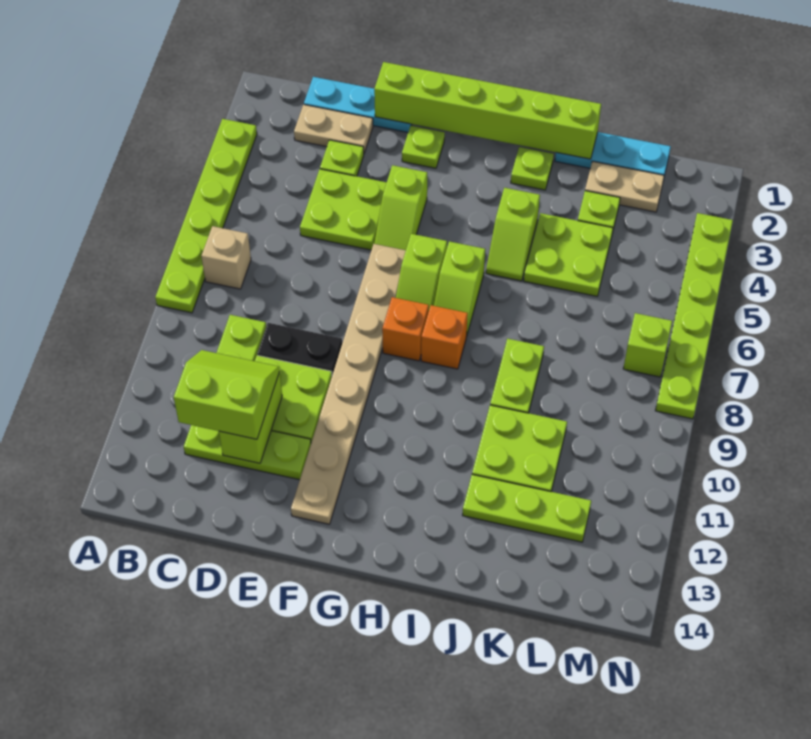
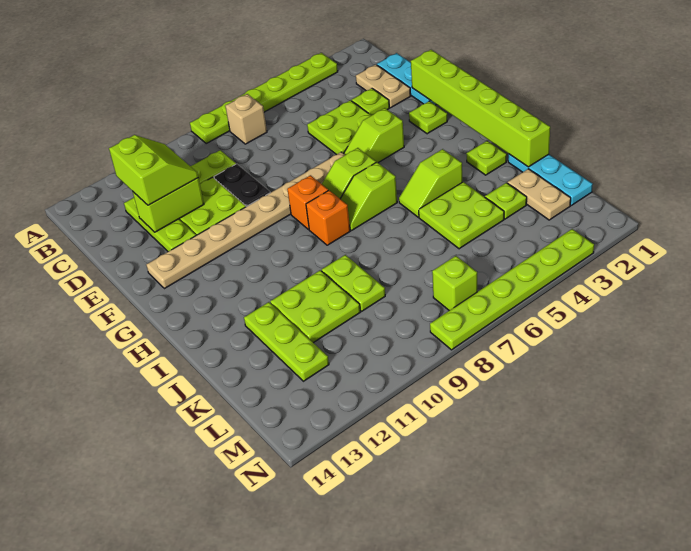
lime plate J8:J9 level 1 -> lime plate J9:K9 level 1

